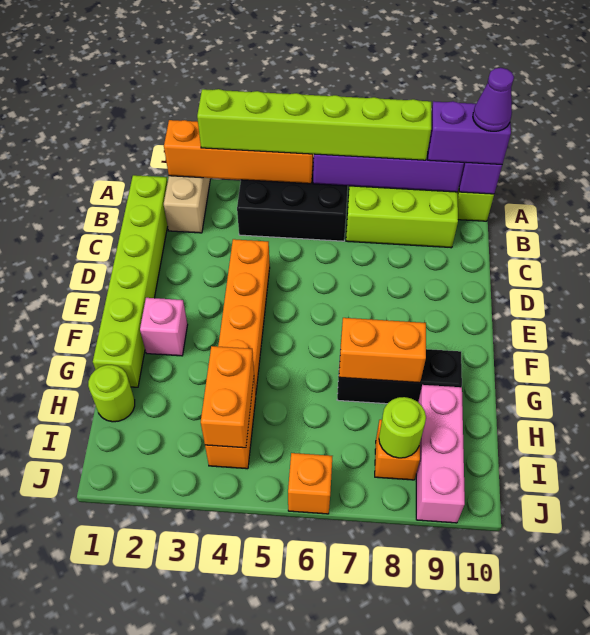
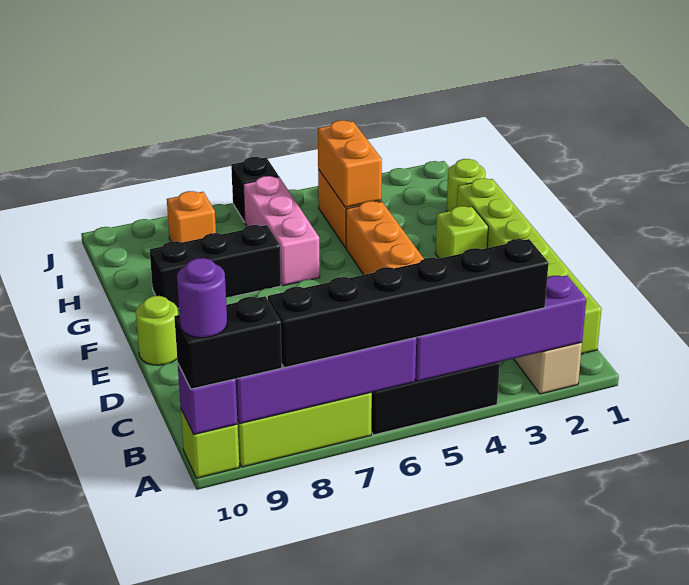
orange brick A2:A5 level 2 -> purple brick A2:A5 level 2
lime brick A3:A8 level 3 -> black brick A3:A8 level 3
purple brick A9:A10 level 3 -> black brick A9:A10 level 3
purple cone A10 level 4 -> purple round brick A10 level 4
pink brick F2 level 1 -> lime brick F2 level 1
orange brick G7:G8 level 2 -> none
pink brick H9:J9 level 1 -> pink brick G6:I6 level 1
lime round brick I8 level 2 -> lime round brick E10 level 1
orange brick J6 level 1 -> black brick J6 level 1

